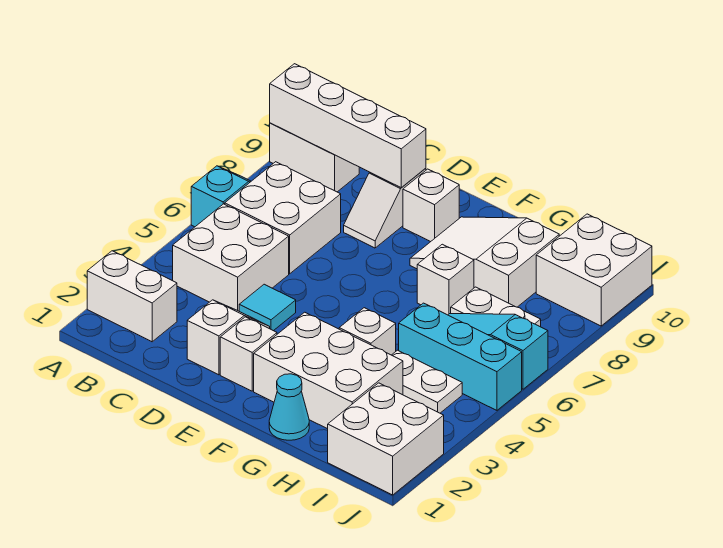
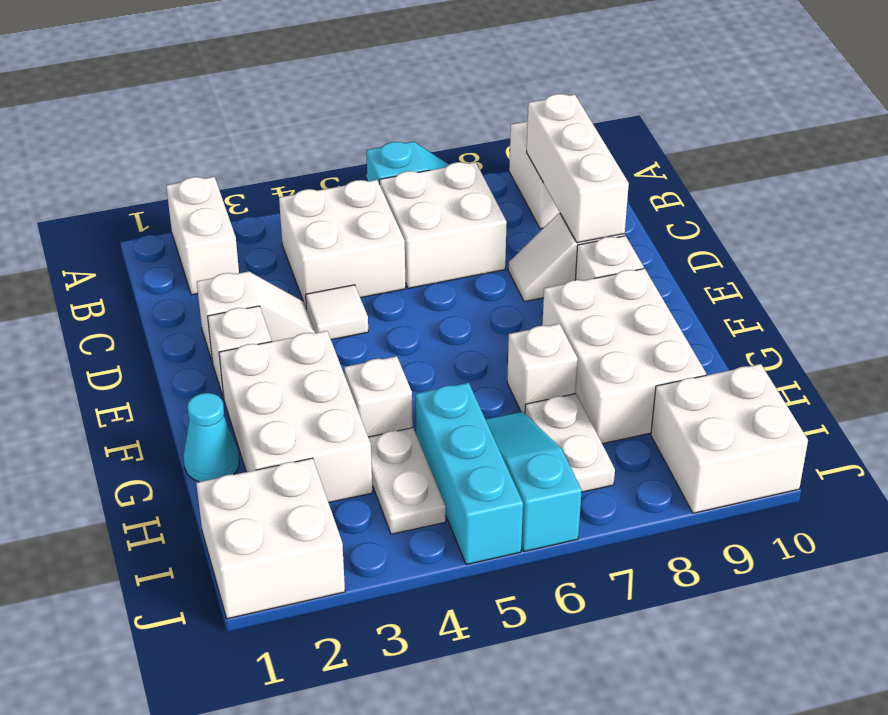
white brick A9:D9 level 2 -> white brick B9:D9 level 2
cyan tile D4 level 1 -> white tile D4 level 1
white slope F8:H9 level 1 top H -> white brick F8:H9 level 1

